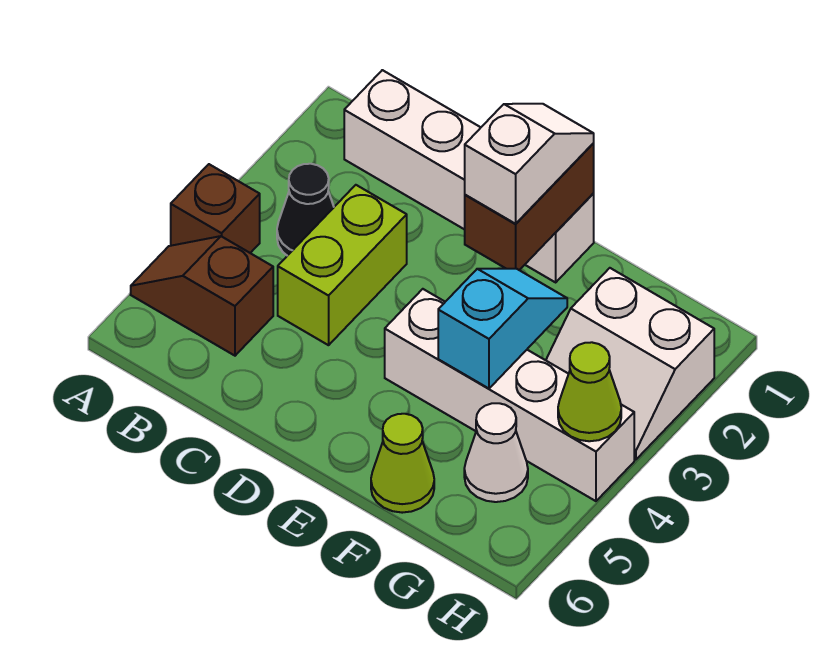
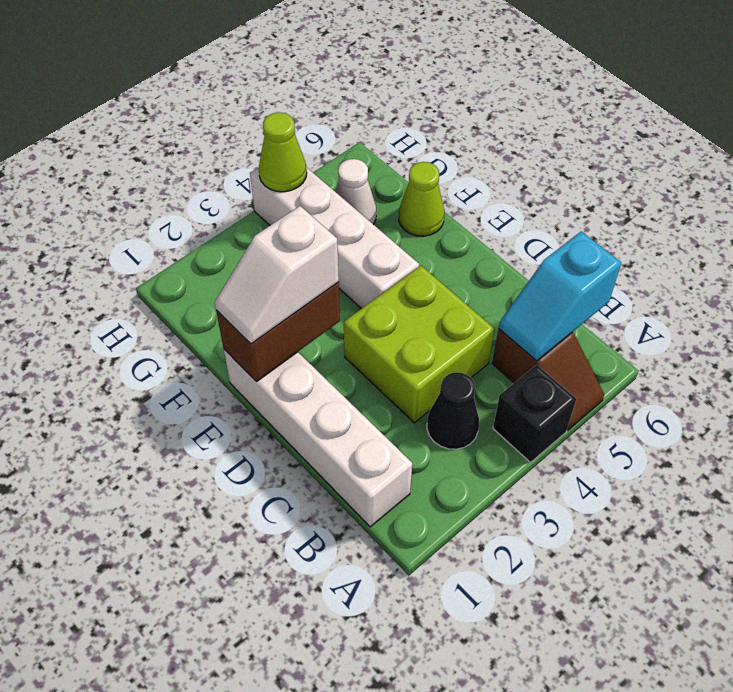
brown brick A4 level 1 -> black brick A4 level 1
lime brick C3:C4 level 1 -> lime brick C3:D4 level 1
cyan slope F3:F4 level 2 top 4 -> cyan slope B5:B6 level 2 top 6
white slope G2:H3 level 1 top 2 -> none

